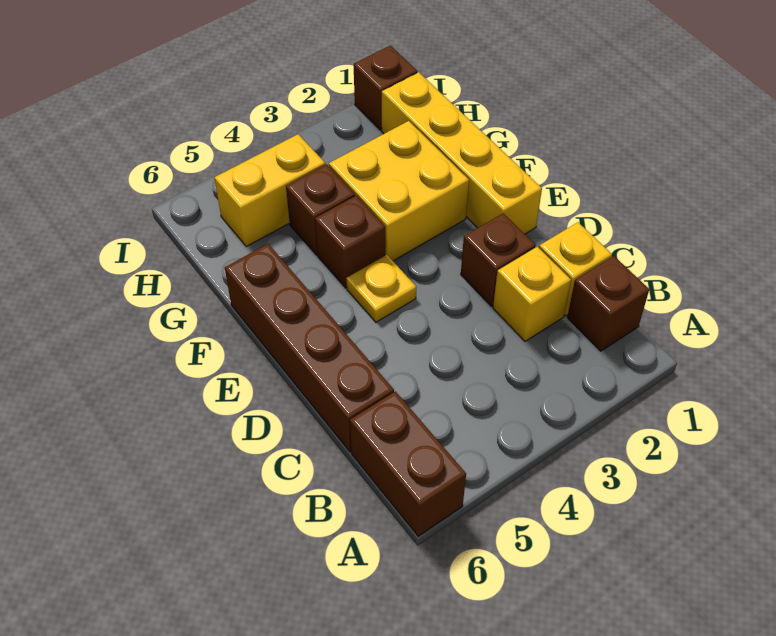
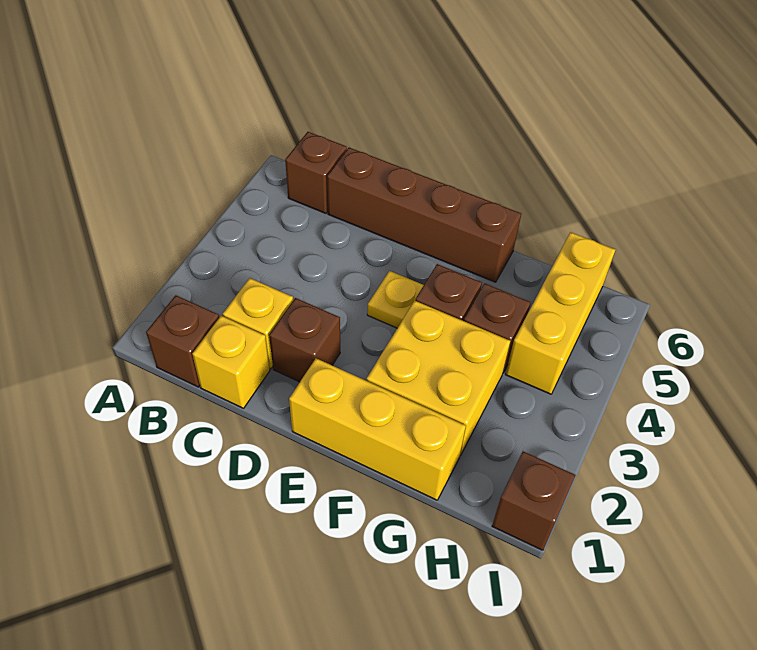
brown brick A6:B6 level 1 -> brown brick B6 level 1
yellow brick E1:H1 level 1 -> yellow brick E1:G1 level 1
yellow brick H4:H5 level 1 -> yellow brick H4:H6 level 1

